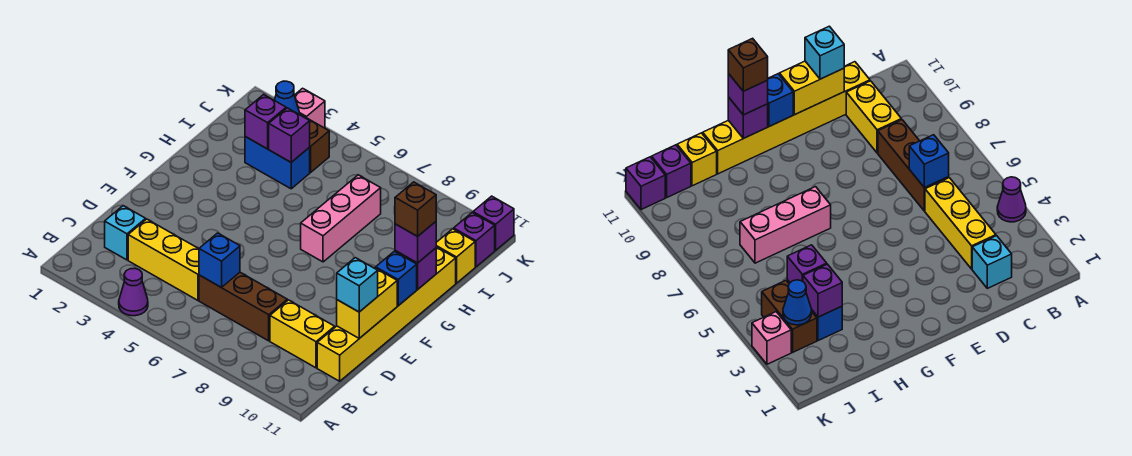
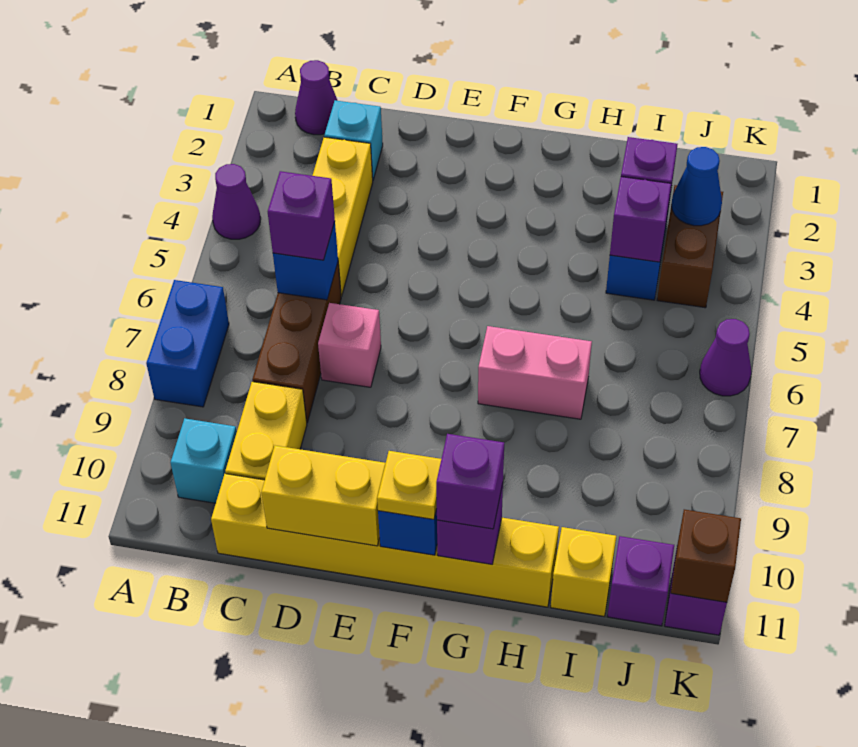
none -> blue brick A7:A8 level 1
none -> purple cone B1 level 1
none -> purple brick C6 level 3
cyan brick D11 level 3 -> cyan brick B10 level 1
none -> yellow plate F11 level 3
pink brick G7:I7 level 1 -> pink brick G7:H7 level 1
brown brick G11 level 4 -> brown brick K11 level 2
pink brick K3 level 1 -> pink brick D7 level 1
none -> purple cone K6 level 1

